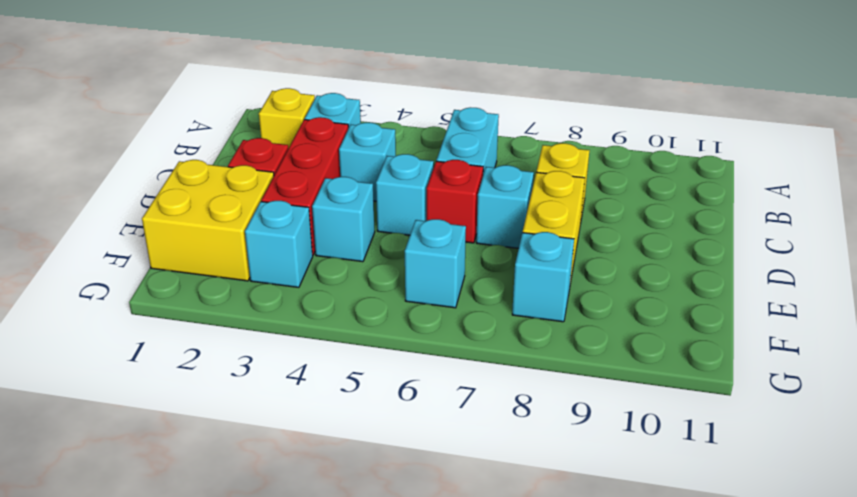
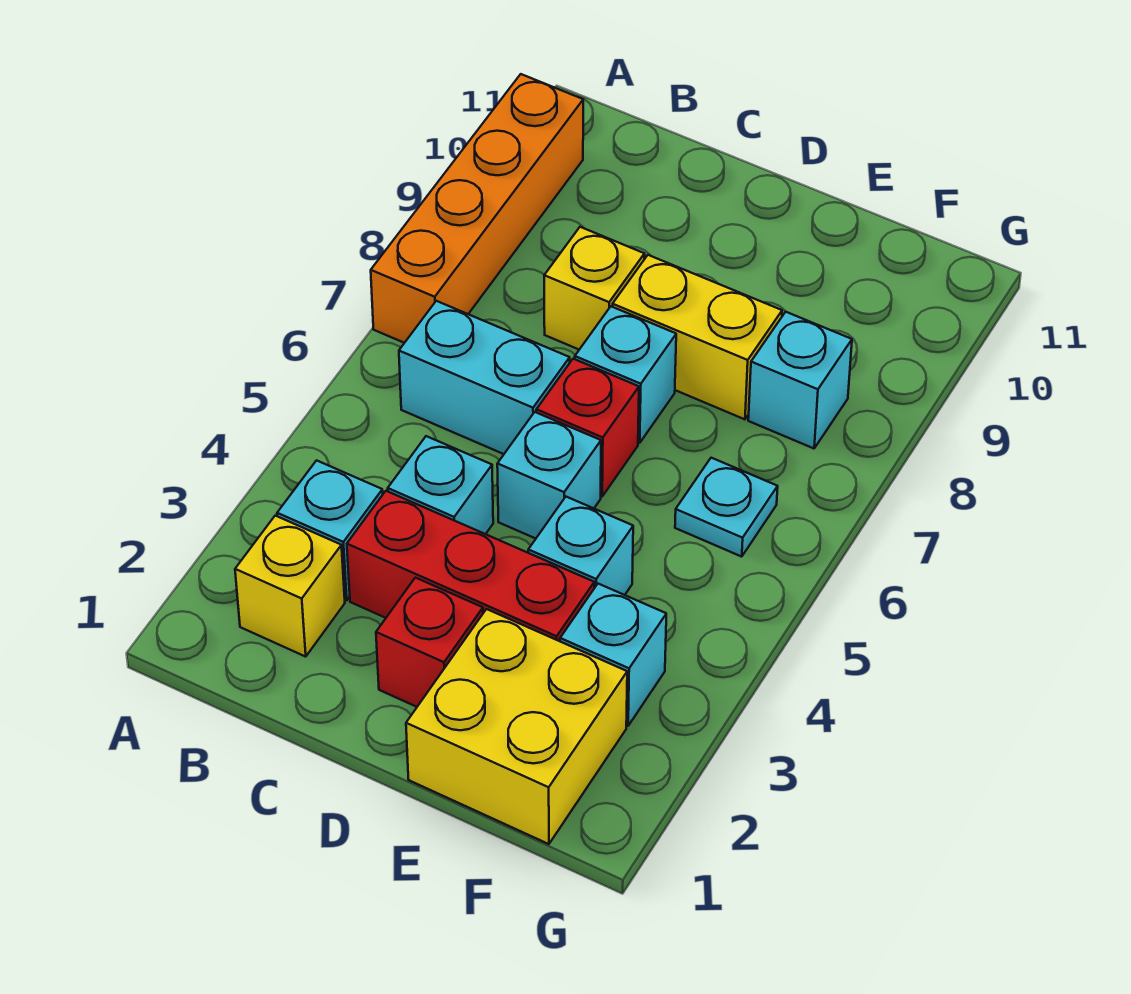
none -> orange brick A7:A10 level 1
cyan brick F6 level 1 -> cyan plate F6 level 1

